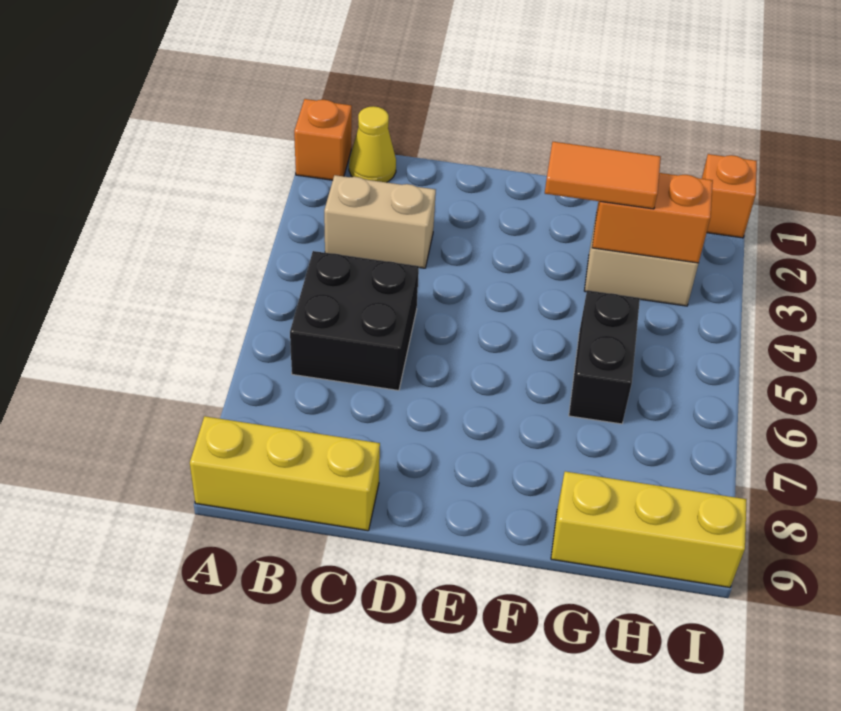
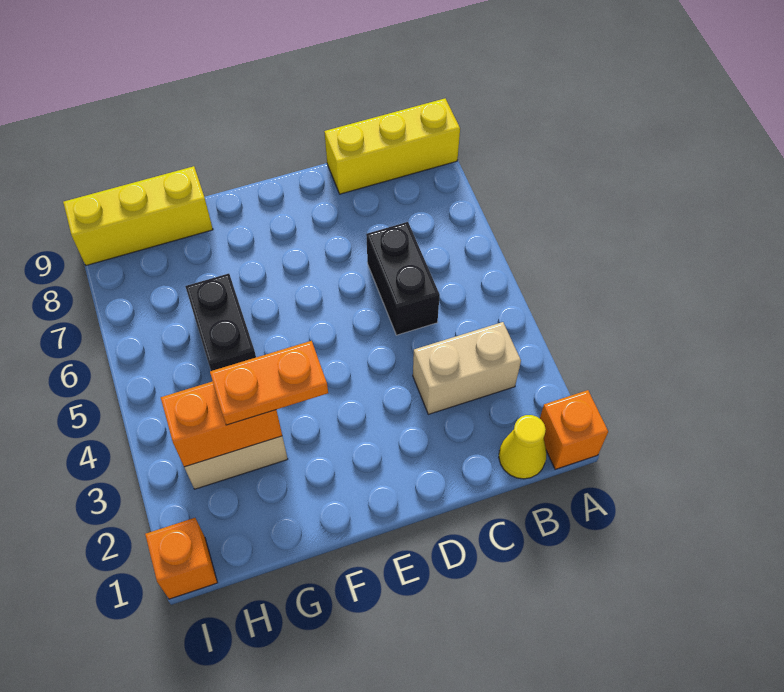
black brick B5:C6 level 1 -> black brick C5:C6 level 1
orange tile F3:G3 level 3 -> orange plate F3:G3 level 3

